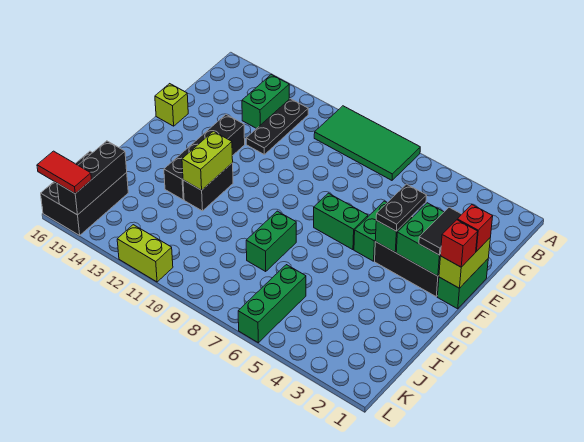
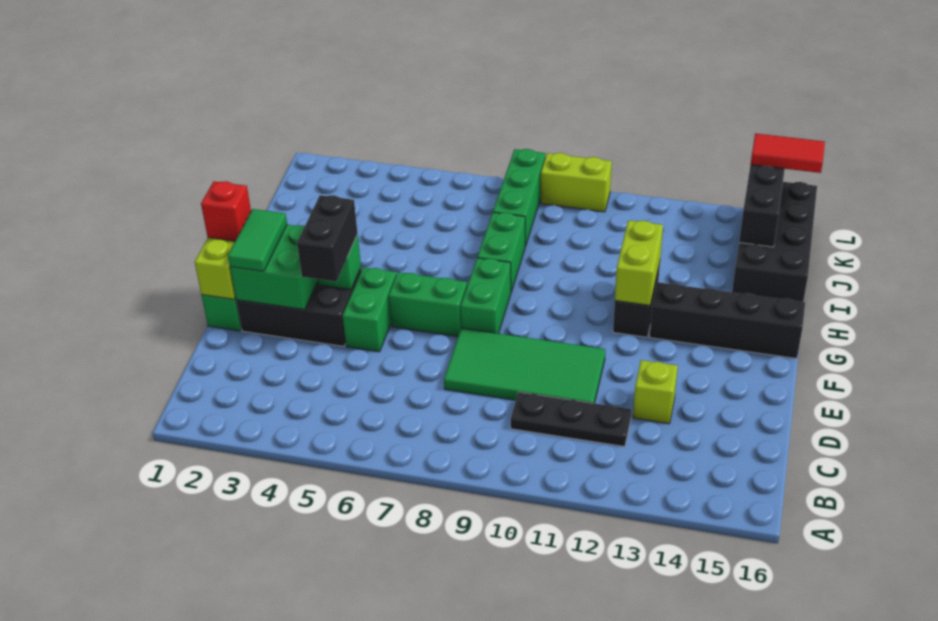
green tile A7:B10 level 1 -> green tile D8:E11 level 1
black plate B12:D12 level 1 -> black plate C10:C12 level 1
green brick B13:C13 level 1 -> green brick F8:G8 level 1
red brick E1 level 3 -> none
black tile E2:F2 level 3 -> green tile E2:F2 level 3
black plate E4:F4 level 3 -> black brick E4:F4 level 3
black brick E13:H13 level 1 -> black brick G13:G16 level 1
lime brick E16 level 1 -> lime brick D13 level 1
green brick J6:L6 level 1 -> green brick J8:L8 level 1
black brick J15:L16 level 1 -> black brick I15:L16 level 1
lime brick L11:L12 level 1 -> lime brick L9:L10 level 1

